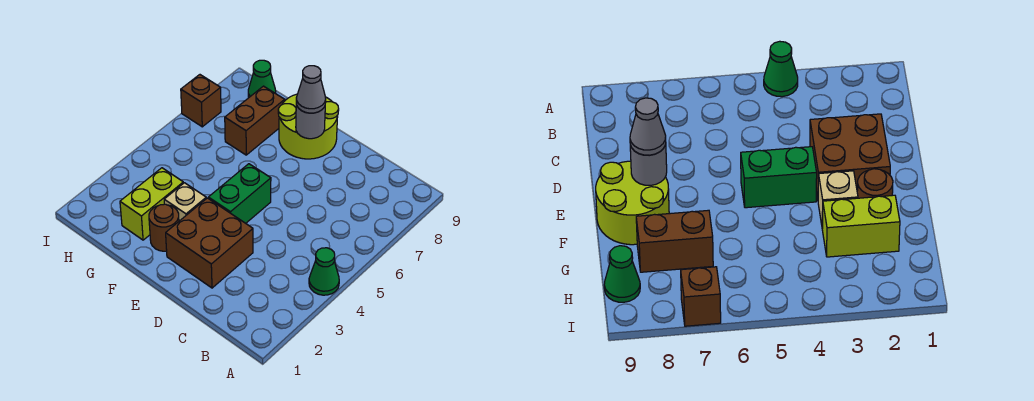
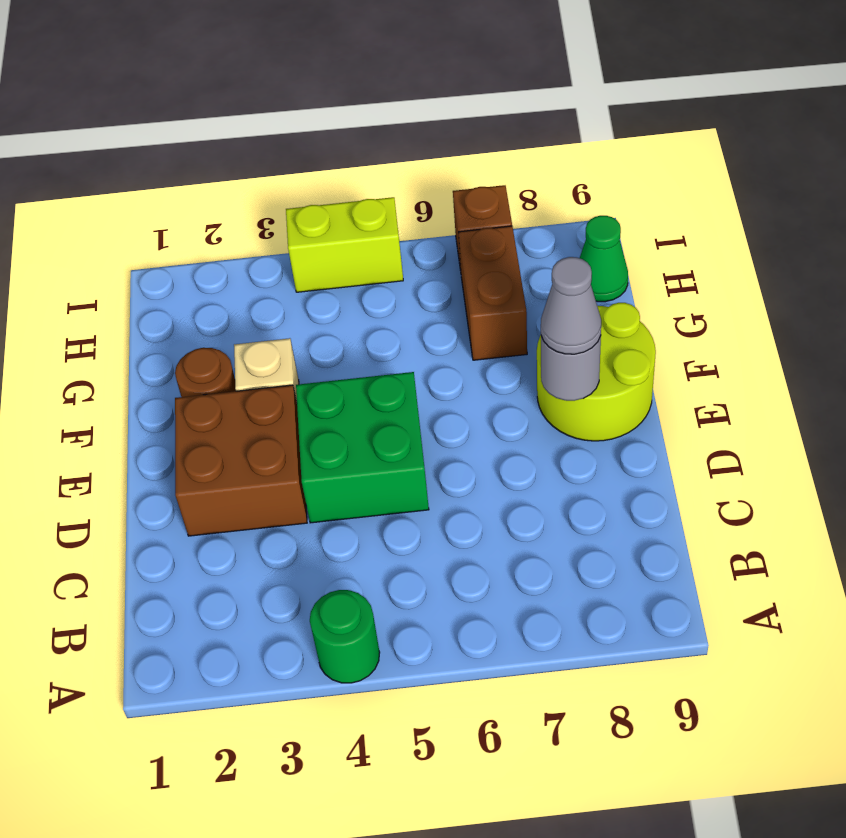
green cone A4 level 1 -> green round brick A4 level 1
green brick E4:E5 level 1 -> green brick D4:E5 level 1
lime brick G2:G3 level 1 -> lime brick I4:I5 level 1
brown brick G7:G8 level 1 -> brown brick G7:H7 level 1

